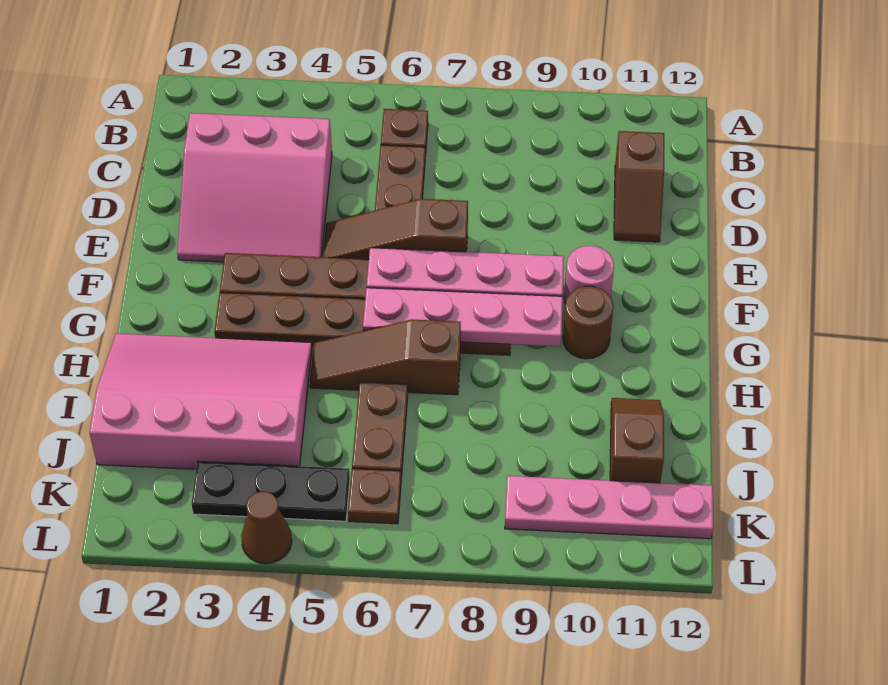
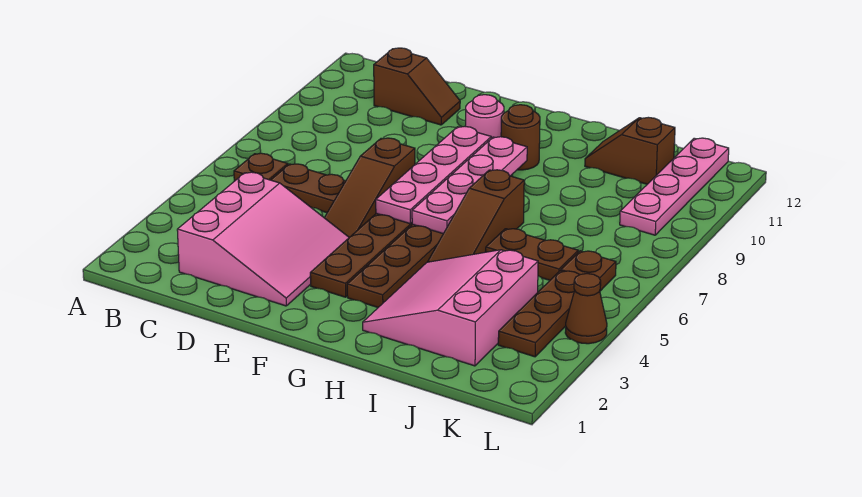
pink slope H1:J4 level 1 top J -> pink slope H2:J4 level 1 top J
black plate K3:K5 level 1 -> brown plate K3:K5 level 1

